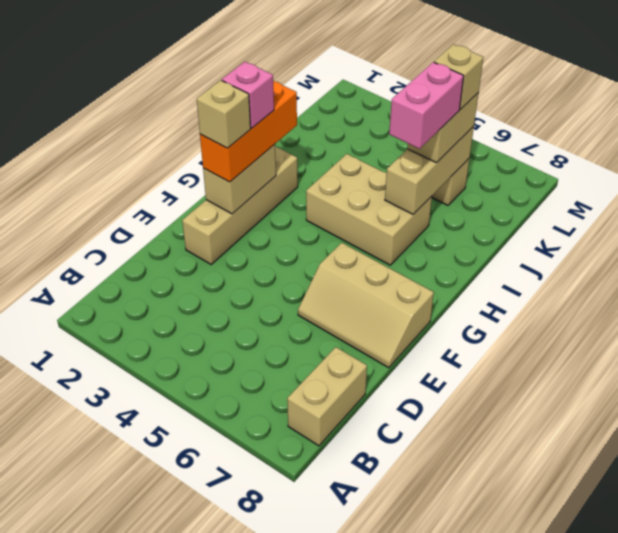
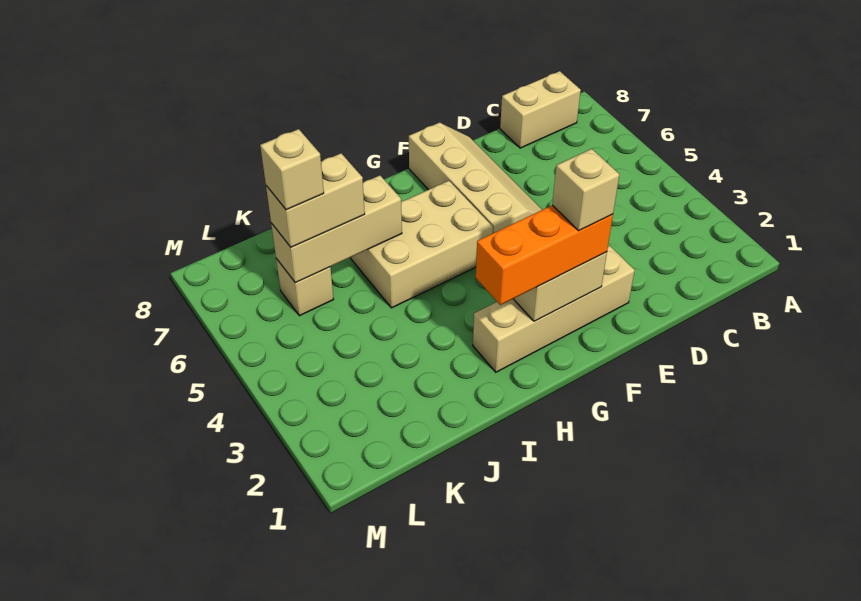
tan slope E6:F8 level 1 top F -> tan slope E5:F8 level 1 top F
pink brick G2 level 4 -> none
tan brick H4:I6 level 1 -> tan brick G5:I6 level 1
pink brick I6:J6 level 4 -> none

